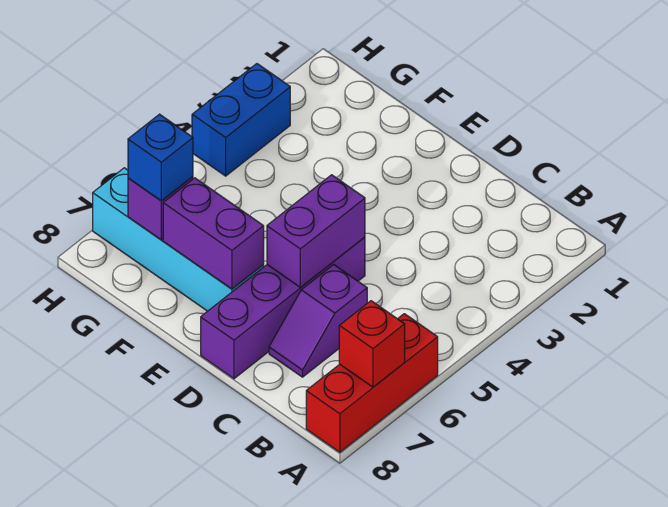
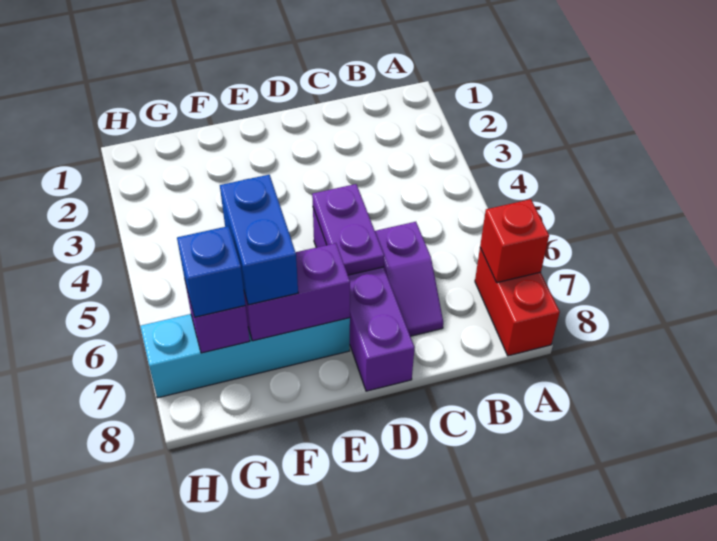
red brick A6:A8 level 1 -> red brick A7:A8 level 1
purple brick D5:D6 level 2 -> purple plate D5:D6 level 2
blue brick H3:H4 level 1 -> blue brick F6:F7 level 3

